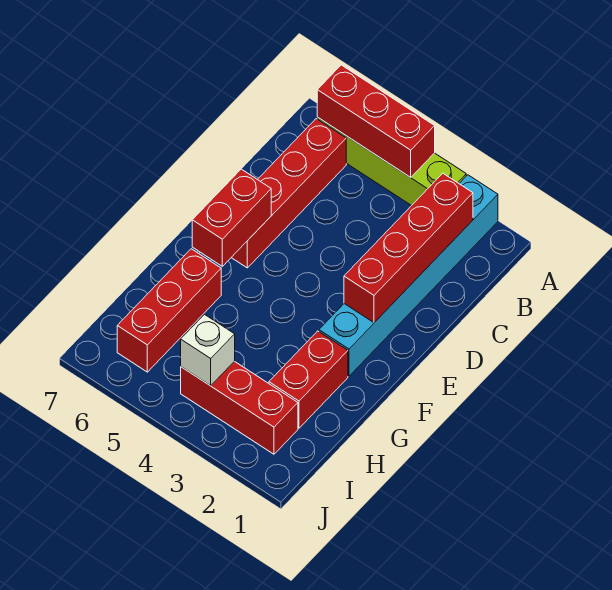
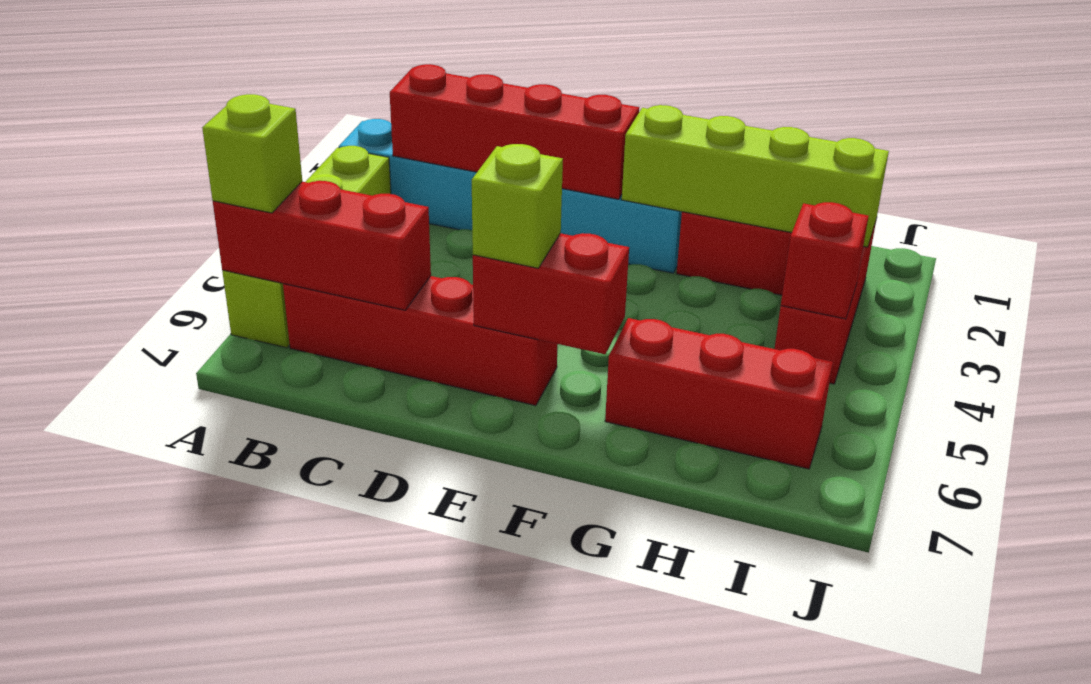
red brick A4:A6 level 2 -> red brick A6:C6 level 2
none -> lime brick A6 level 3
none -> lime brick E6 level 3
none -> lime brick F2:I2 level 2
white brick I4 level 2 -> red brick I4 level 2

